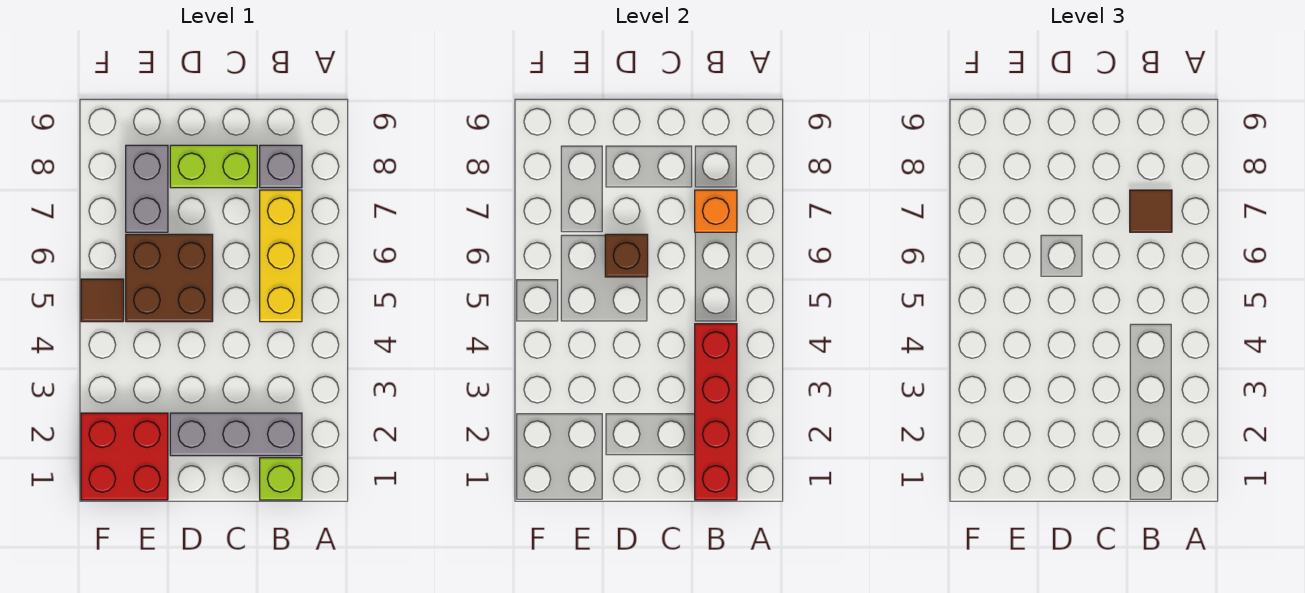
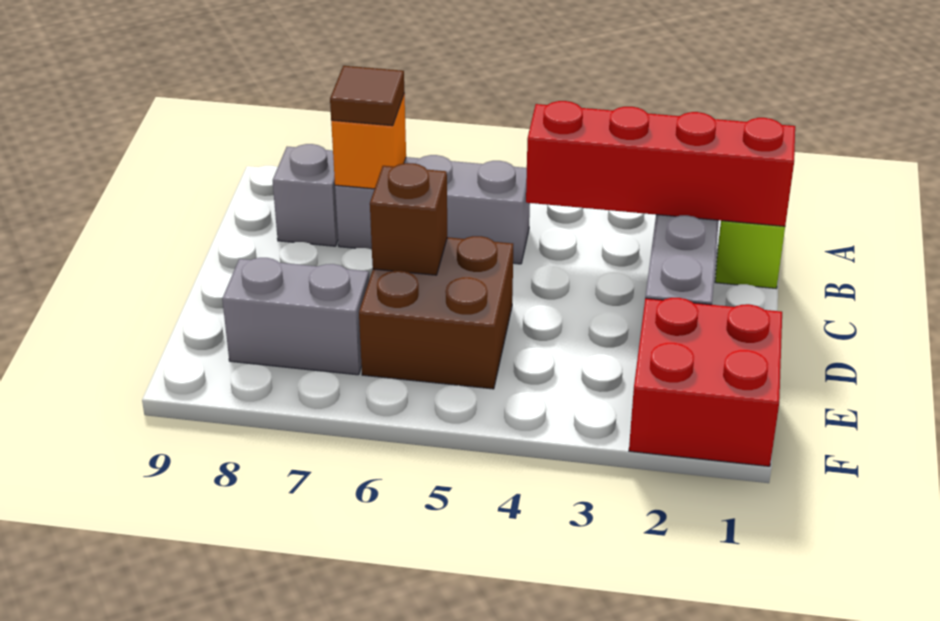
yellow brick B5:B7 level 1 -> grey brick B5:B7 level 1
lime brick C8:D8 level 1 -> none
brown tile F5 level 1 -> none

